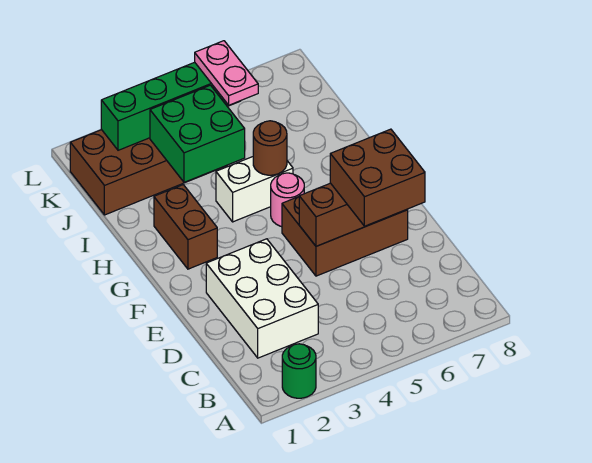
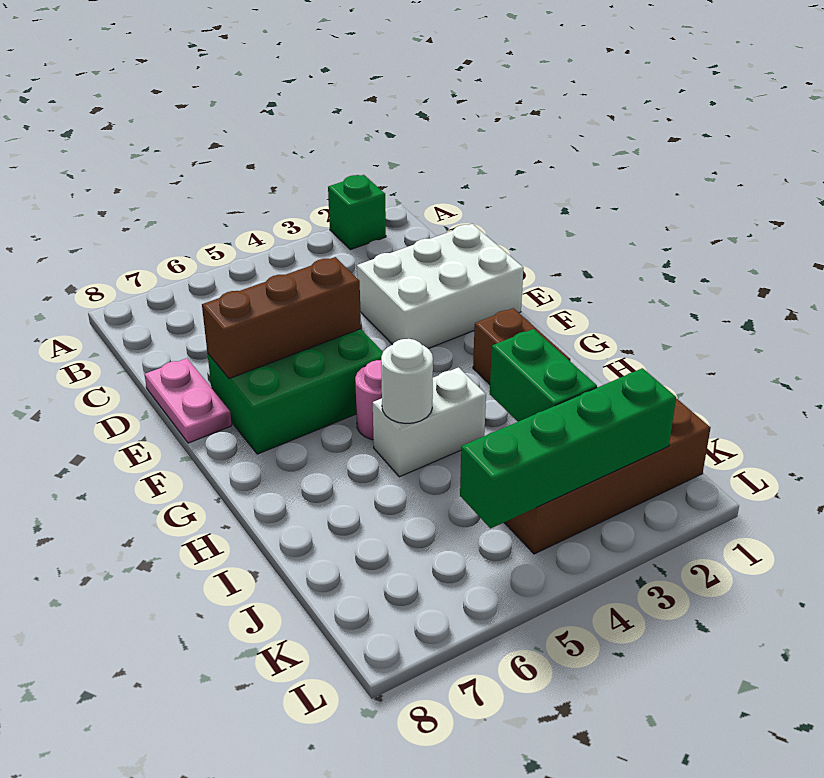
green round brick A2 level 1 -> green brick A2 level 1
white brick C2:E3 level 1 -> white brick D1:E3 level 1
brown brick D6:E7 level 3 -> none
brown brick E5:F7 level 1 -> green brick E5:F7 level 1
brown round brick H5 level 2 -> white round brick H5 level 2
green brick I3:J4 level 2 -> green brick I3:J3 level 2
pink plate J5:K5 level 3 -> pink plate D8:E8 level 1

